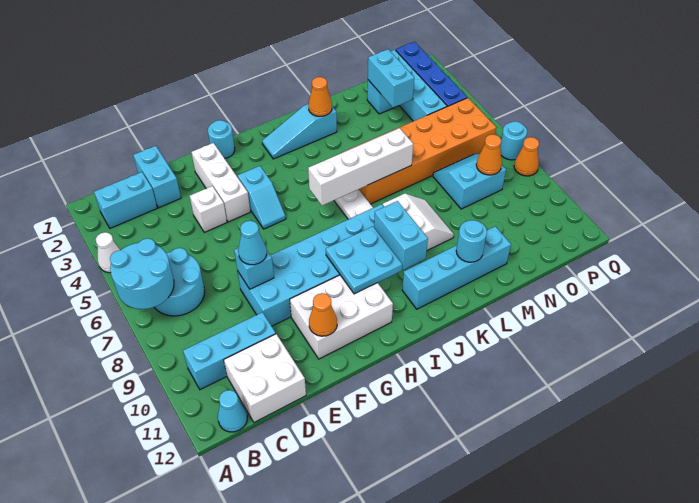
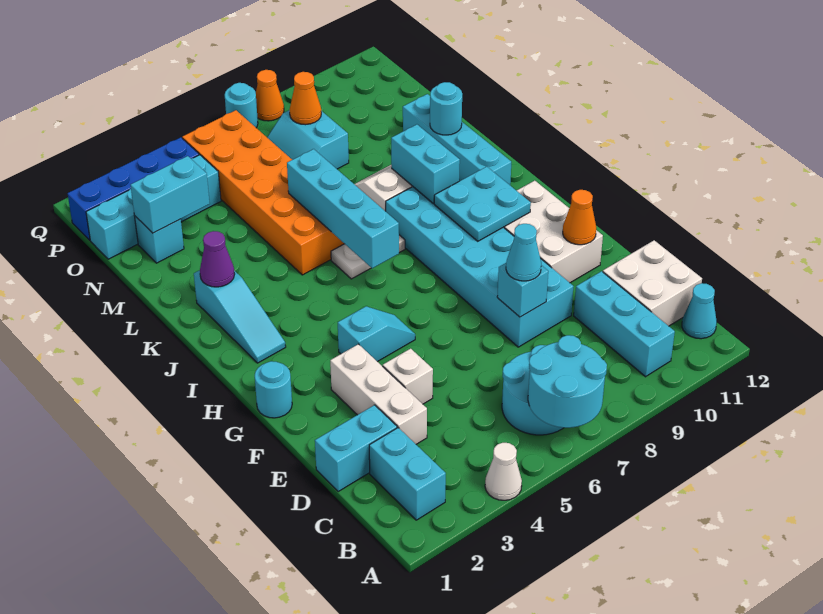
white brick F2:F4 level 1 -> white brick D3:F3 level 1
white brick I6:L6 level 2 -> cyan brick I6:L6 level 2
cyan brick J9:J10 level 2 -> cyan brick J9:K9 level 2
orange cone K2 level 2 -> purple cone K2 level 2

